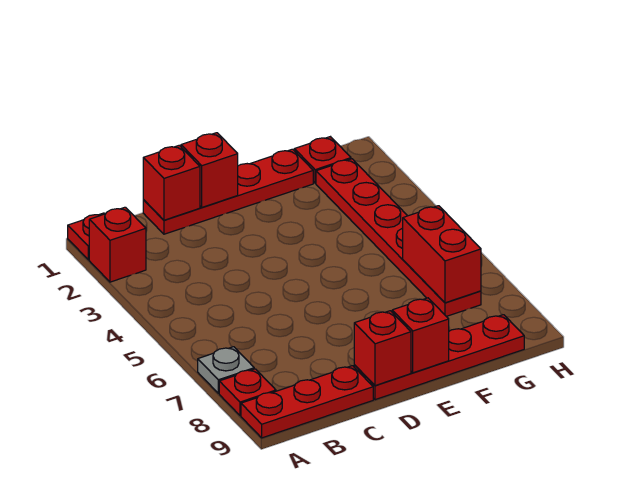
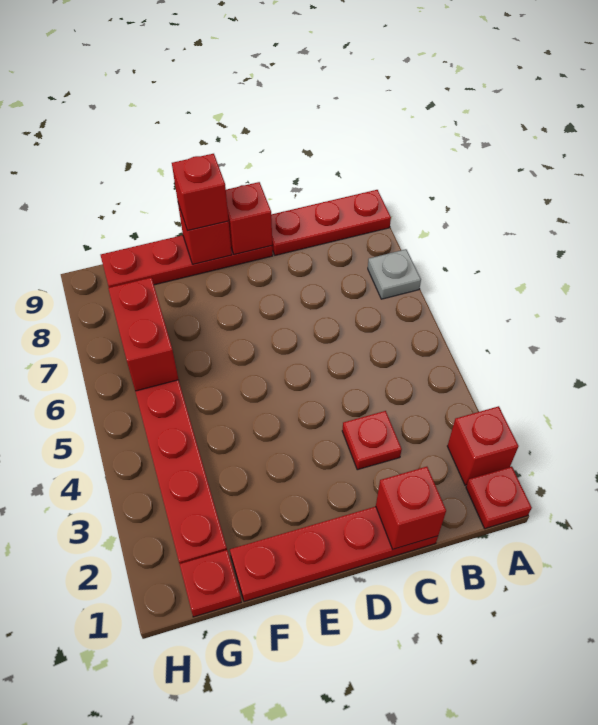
red plate A8 level 1 -> red plate C3 level 1
red brick D1 level 2 -> red brick E9 level 3

